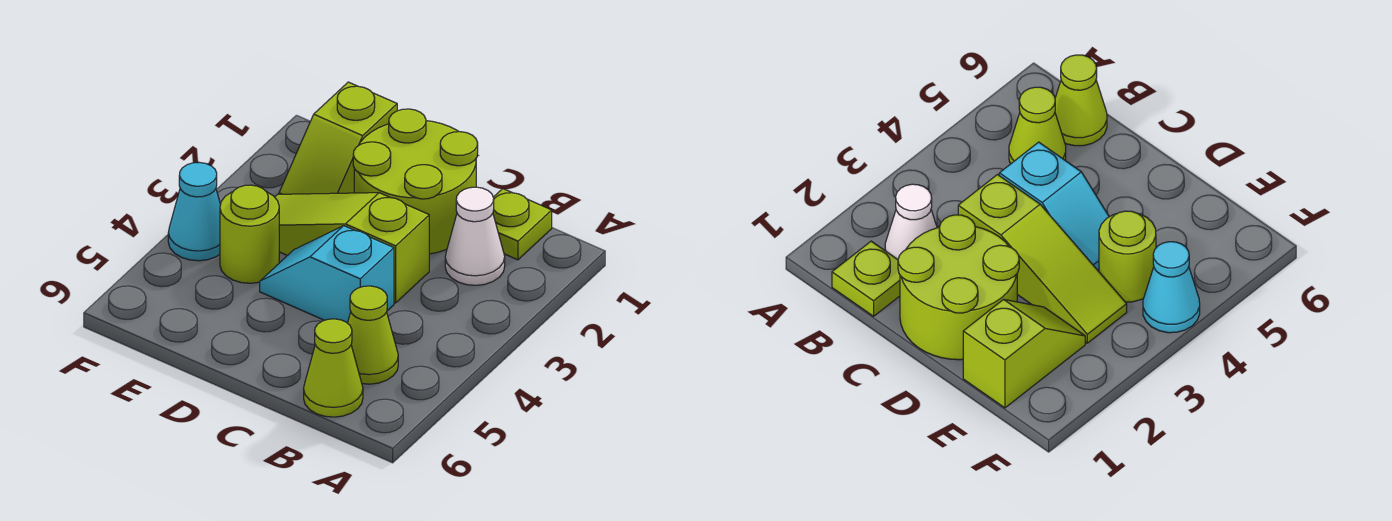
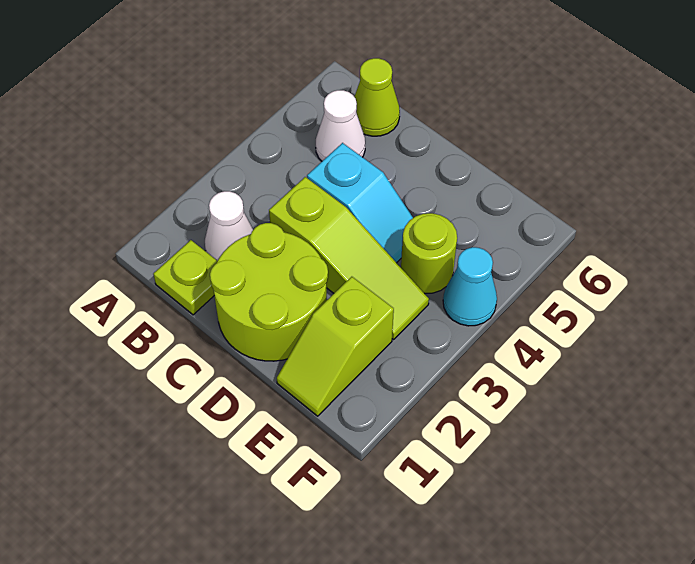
lime cone B5 level 1 -> white cone B5 level 1
lime slope E1:E2 level 1 top 1 -> lime slope E1:E2 level 1 top 2

